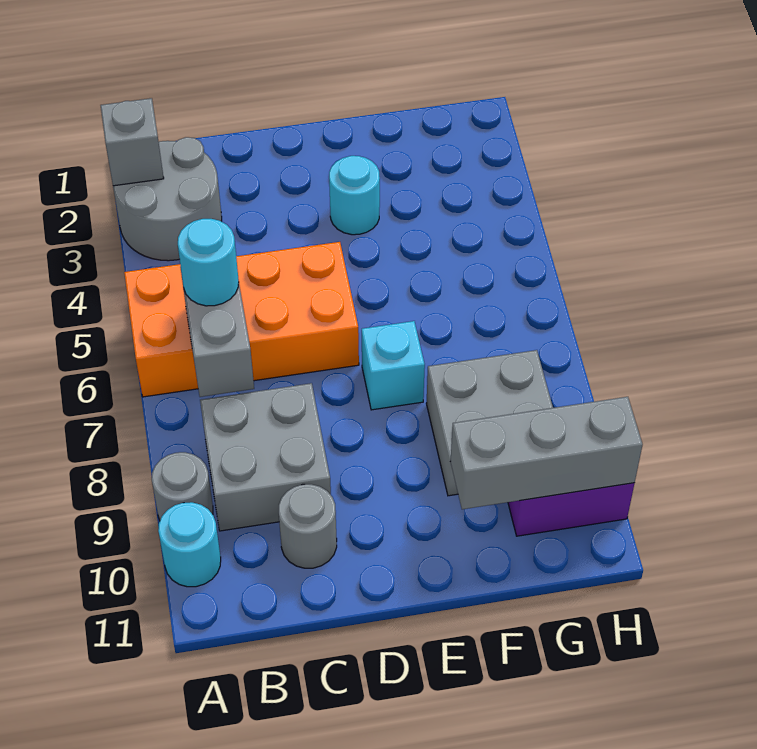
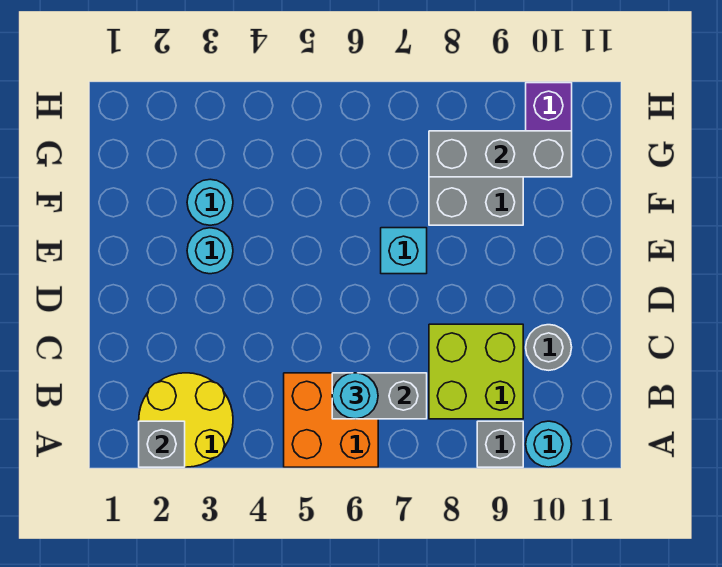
grey round brick A2:B3 level 1 -> yellow round brick A2:B3 level 1
orange brick A5:D6 level 1 -> orange brick A5:B6 level 1
grey round brick A9 level 1 -> grey brick A9 level 1
grey brick B8:C9 level 1 -> lime brick B8:C9 level 1
none -> cyan round brick F3 level 1
grey brick F10:H10 level 2 -> grey brick G8:G10 level 2

